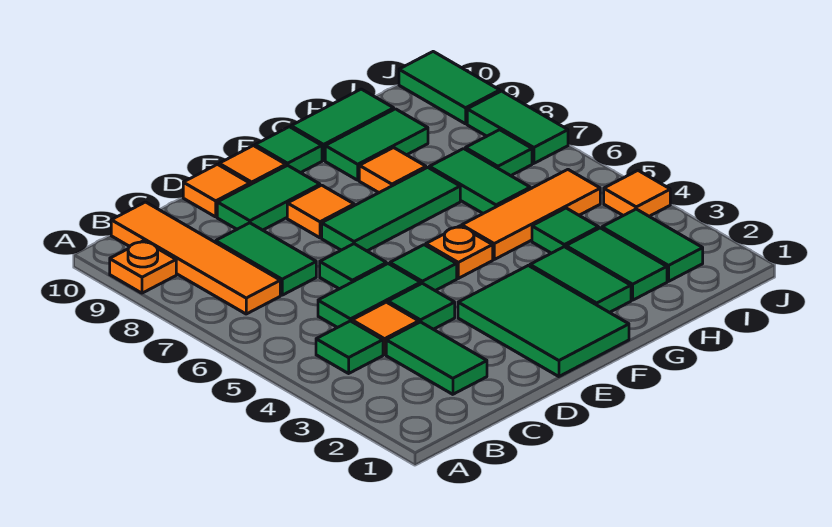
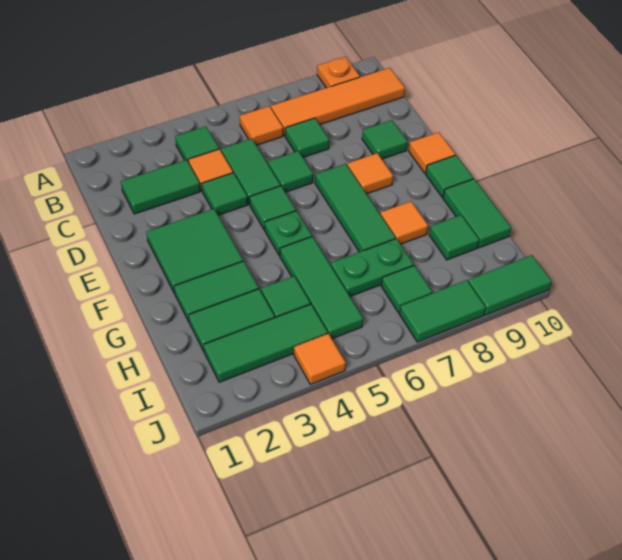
green tile C7:C8 level 1 -> green tile C7 level 1
green tile D9:E9 level 1 -> green tile D9 level 1
orange tile D10 level 1 -> orange tile B6 level 1
green tile E1:F3 level 1 -> green tile E2:F3 level 1
orange plate F5 level 1 -> green plate F5 level 1
orange tile G5:I5 level 1 -> green tile G5:I5 level 1
green tile G9:H9 level 1 -> green tile H9 level 1
green tile H6:H7 level 1 -> green plate H6:H7 level 1
green tile I2:I3 level 1 -> green tile I2:I4 level 1

